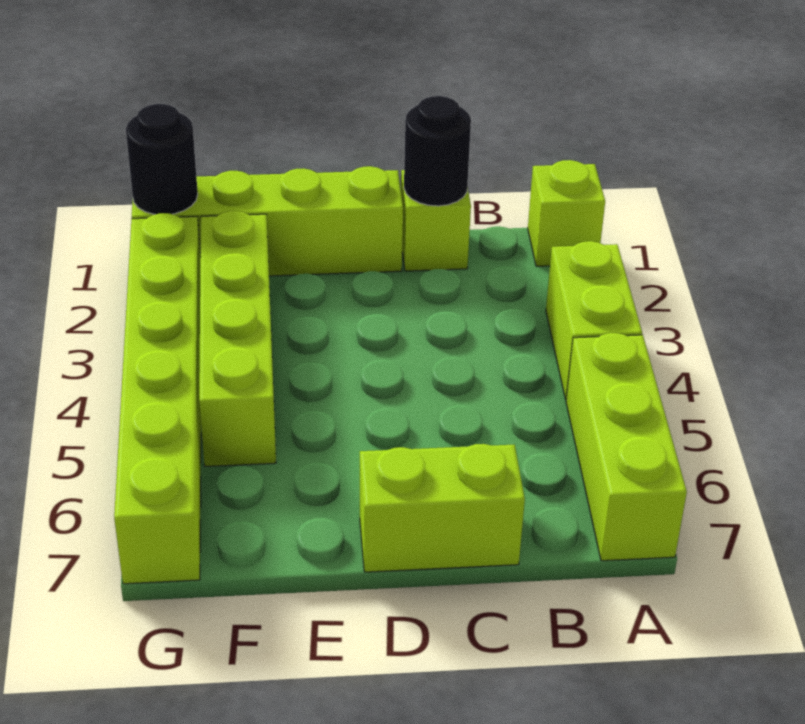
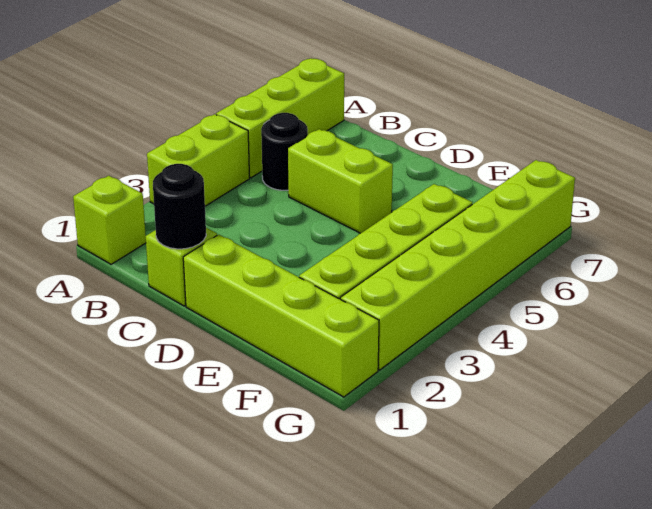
lime brick C7:D7 level 1 -> lime brick C5:D5 level 1
black round brick G1 level 2 -> black round brick B5 level 1

